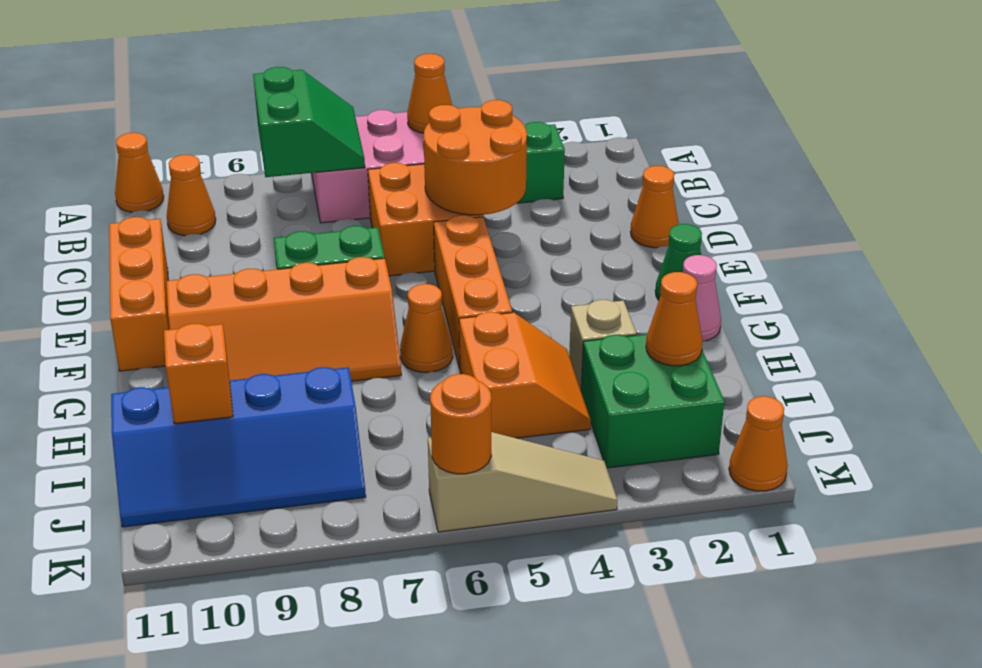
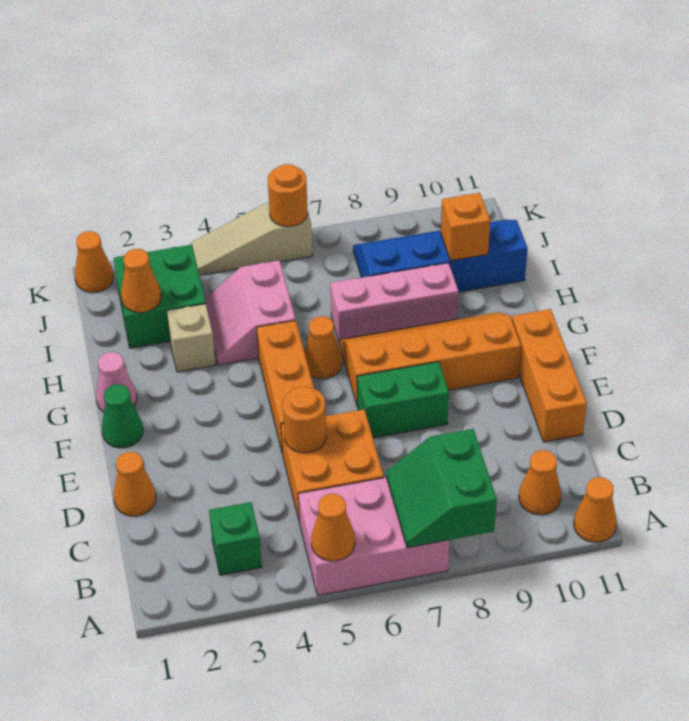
orange round brick C4:D5 level 2 -> orange round brick D5 level 2
orange slope H4:I5 level 1 top 5 -> pink slope H4:I5 level 1 top 5
none -> pink brick H7:H9 level 1

